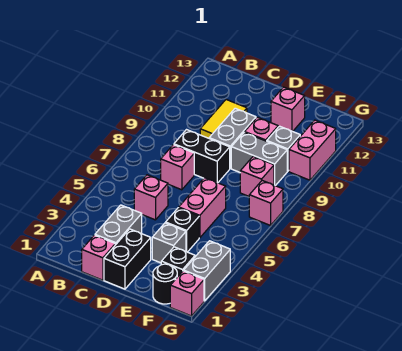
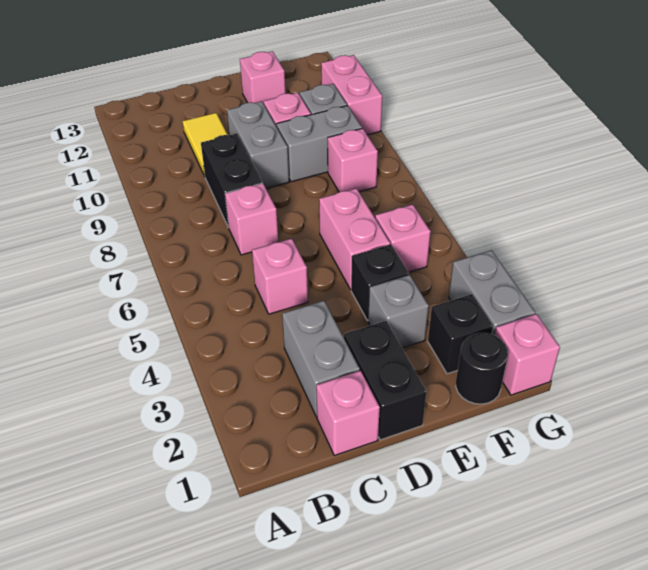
black brick C8:D8 level 1 -> black brick C8:C9 level 1
pink brick G7 level 1 -> pink brick F5 level 1

